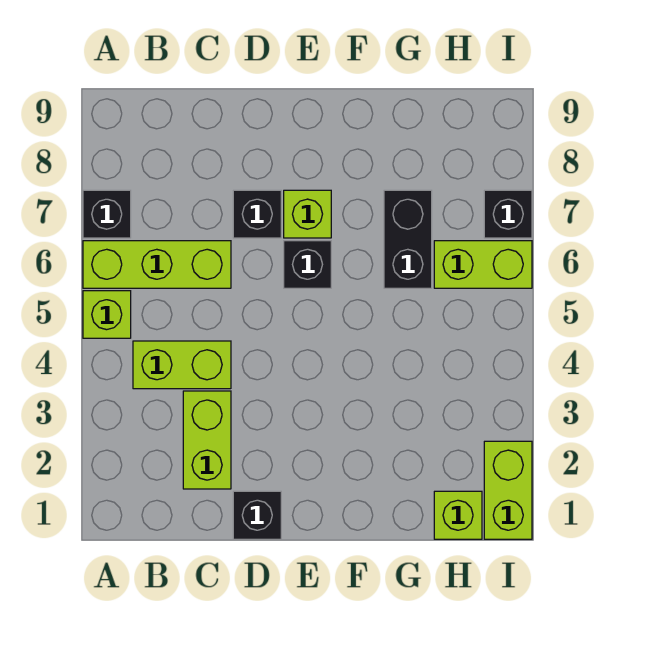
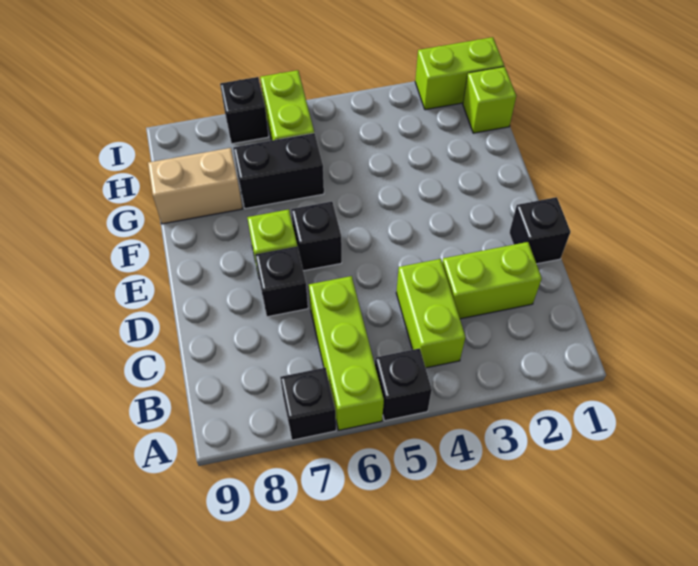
lime brick A5 level 1 -> black brick A5 level 1
none -> tan brick G8:G9 level 1

